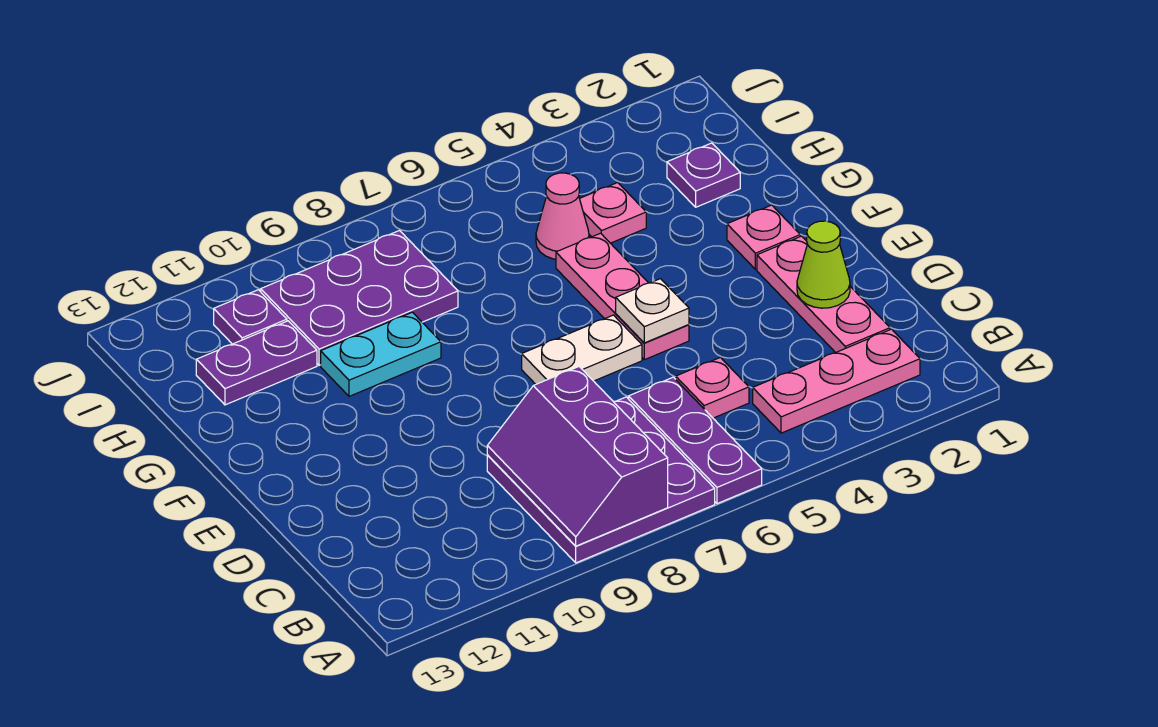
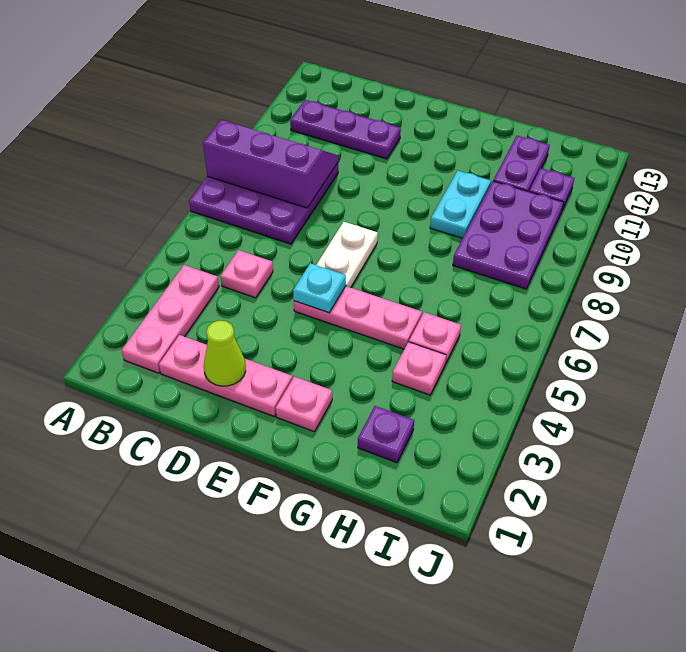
purple plate A6:C6 level 1 -> purple plate B11:D11 level 1
white plate E5 level 2 -> cyan plate E5 level 2
pink cone H5 level 1 -> pink plate H5 level 1

